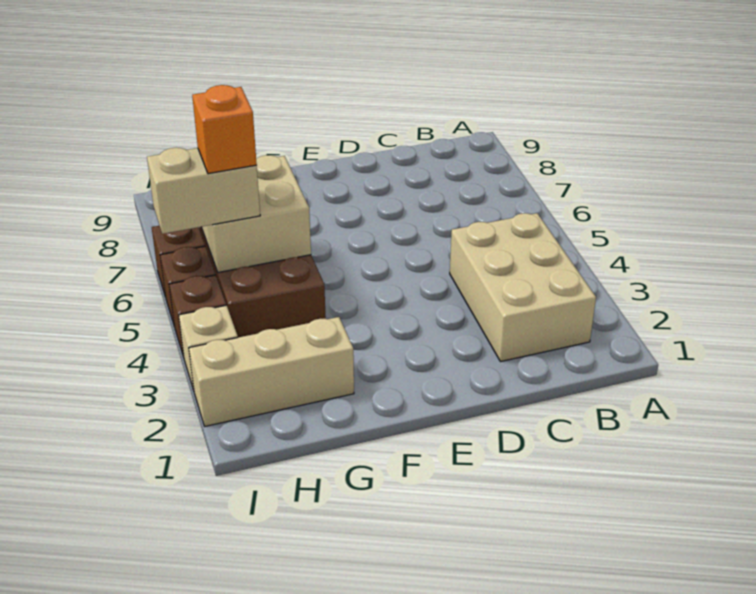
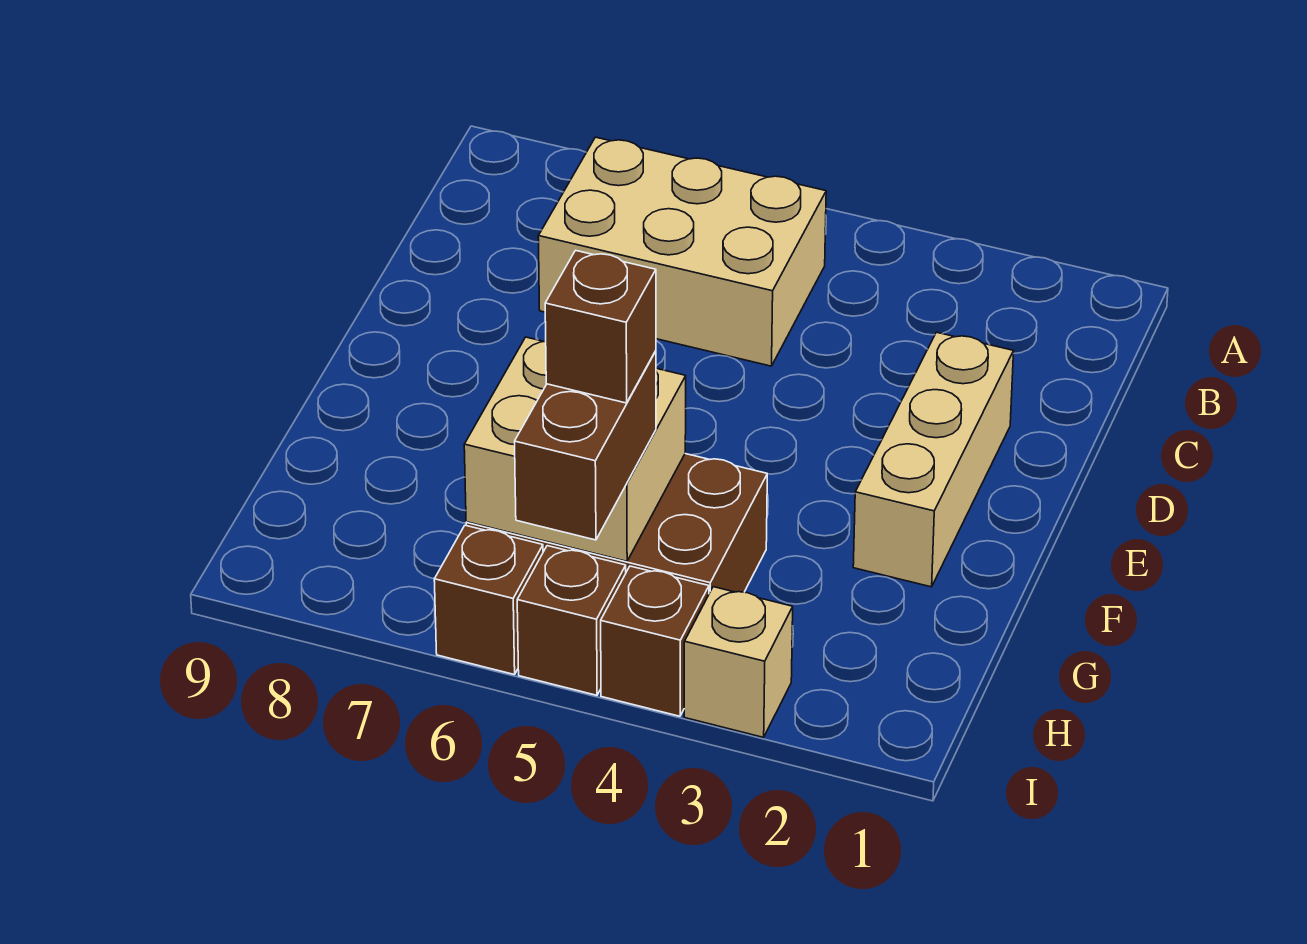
tan brick B2:C4 level 1 -> tan brick B5:C7 level 1
tan brick G2:I2 level 1 -> tan brick D2:F2 level 1
tan brick H5:I5 level 3 -> brown brick H5:I5 level 3
orange brick H5 level 4 -> brown brick H5 level 4

